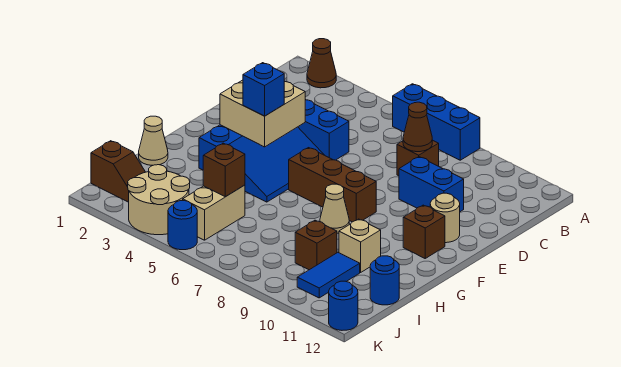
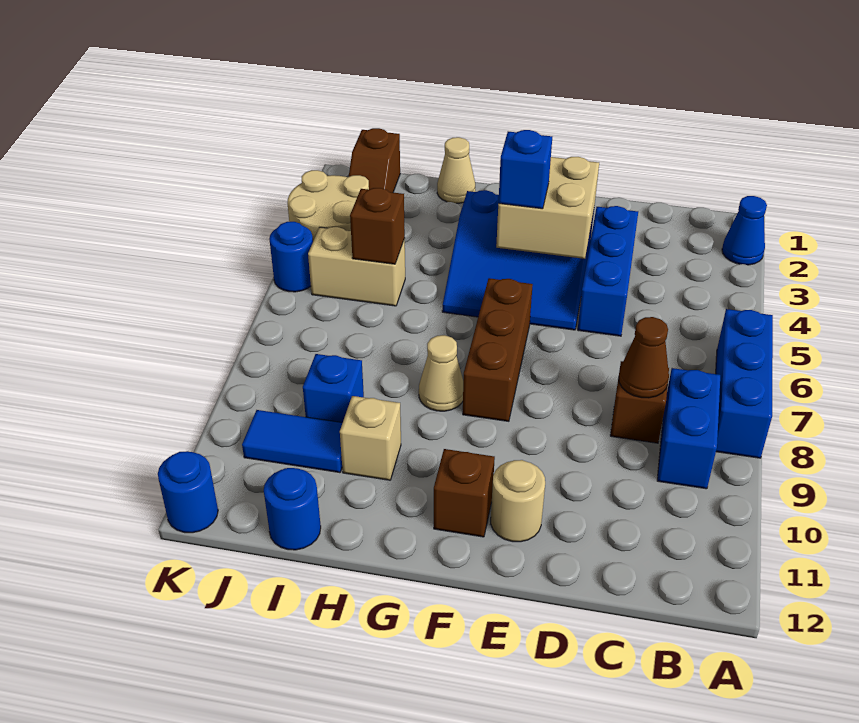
brown cone A2 level 1 -> blue cone A2 level 1
blue brick D9:D10 level 1 -> blue brick B8:B9 level 1
brown brick I9 level 1 -> blue brick I9 level 1

